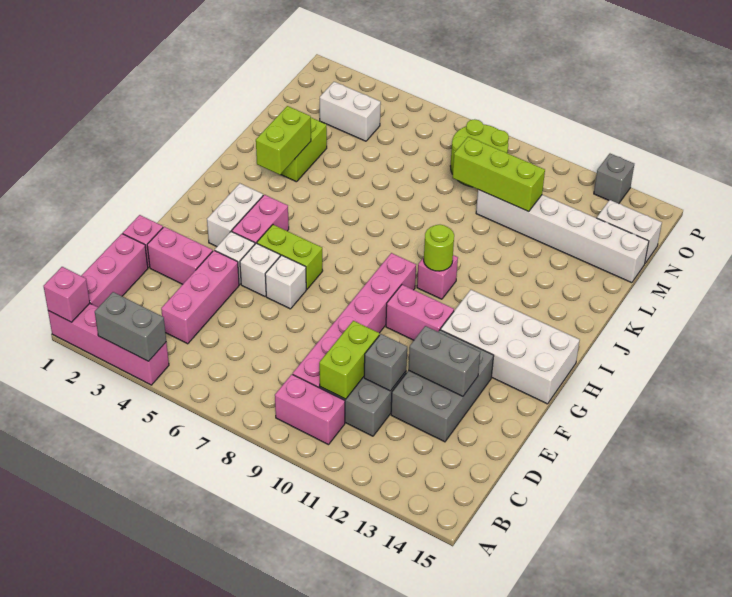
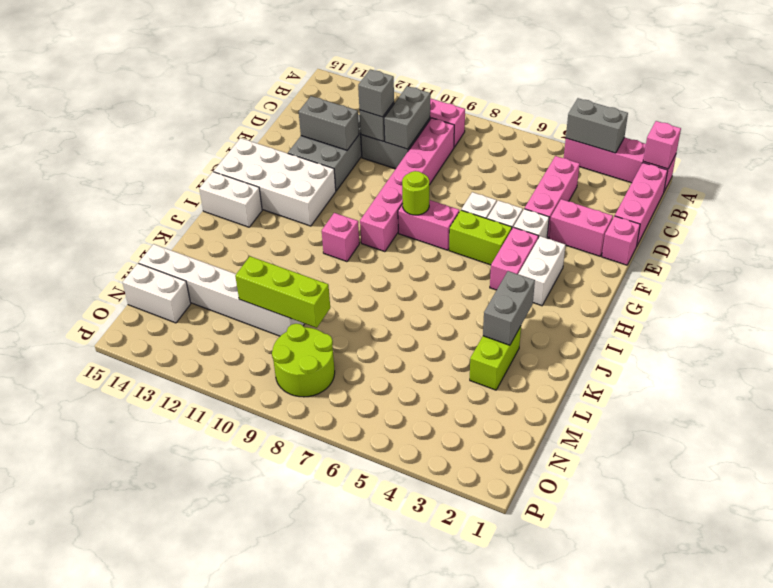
lime brick C10:D10 level 2 -> grey brick C10:D10 level 2
pink brick G10:G11 level 1 -> pink brick G7:G8 level 1
lime round brick I10 level 2 -> lime round brick G8 level 2
lime brick J3:K3 level 2 -> grey brick J3:K3 level 2
white brick N3:N4 level 1 -> white brick I14:I15 level 1
grey brick P13 level 1 -> grey brick D11 level 3

